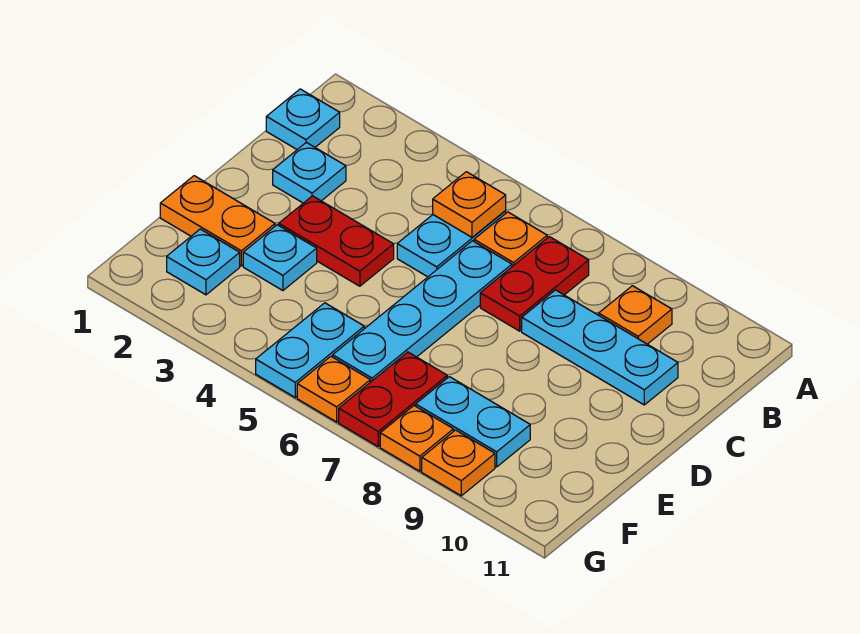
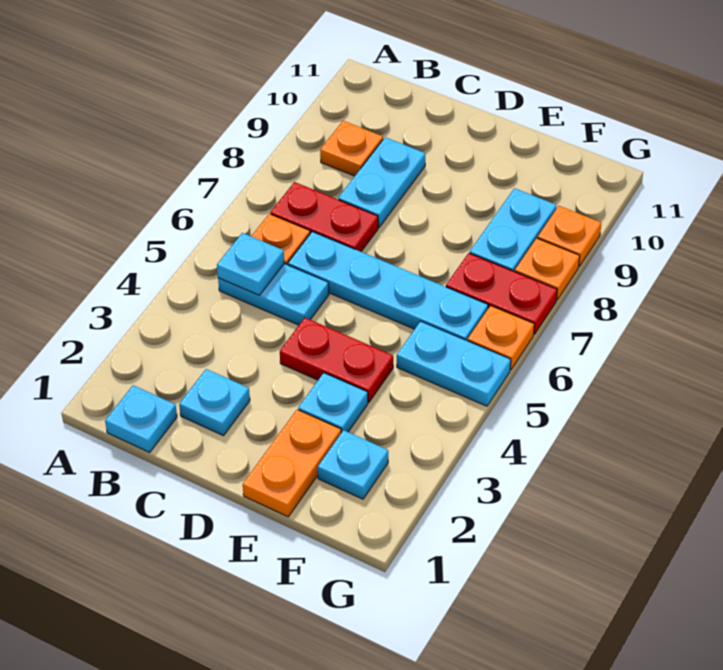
orange plate B5 level 2 -> cyan plate B5 level 2
cyan plate C8:C10 level 1 -> cyan plate C8:C9 level 1
red plate D3:D4 level 1 -> red plate D4:E4 level 1

